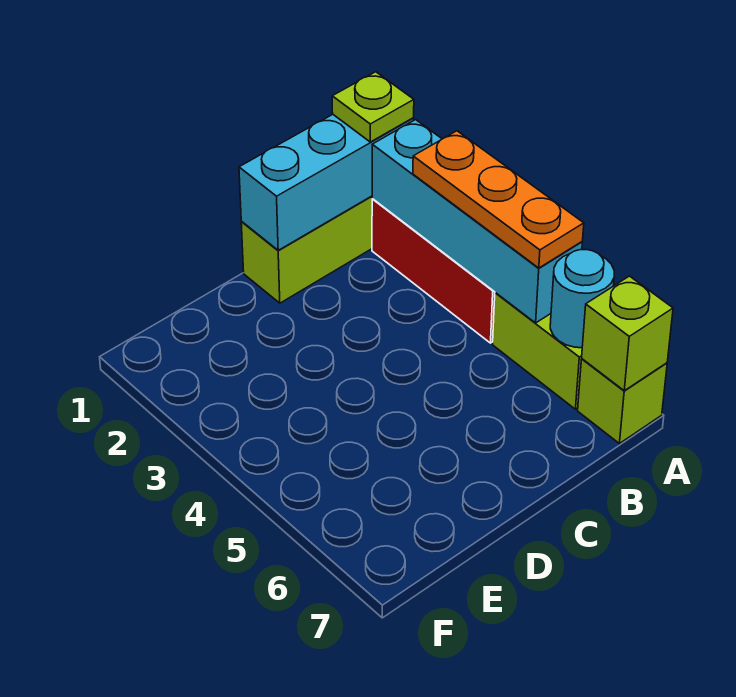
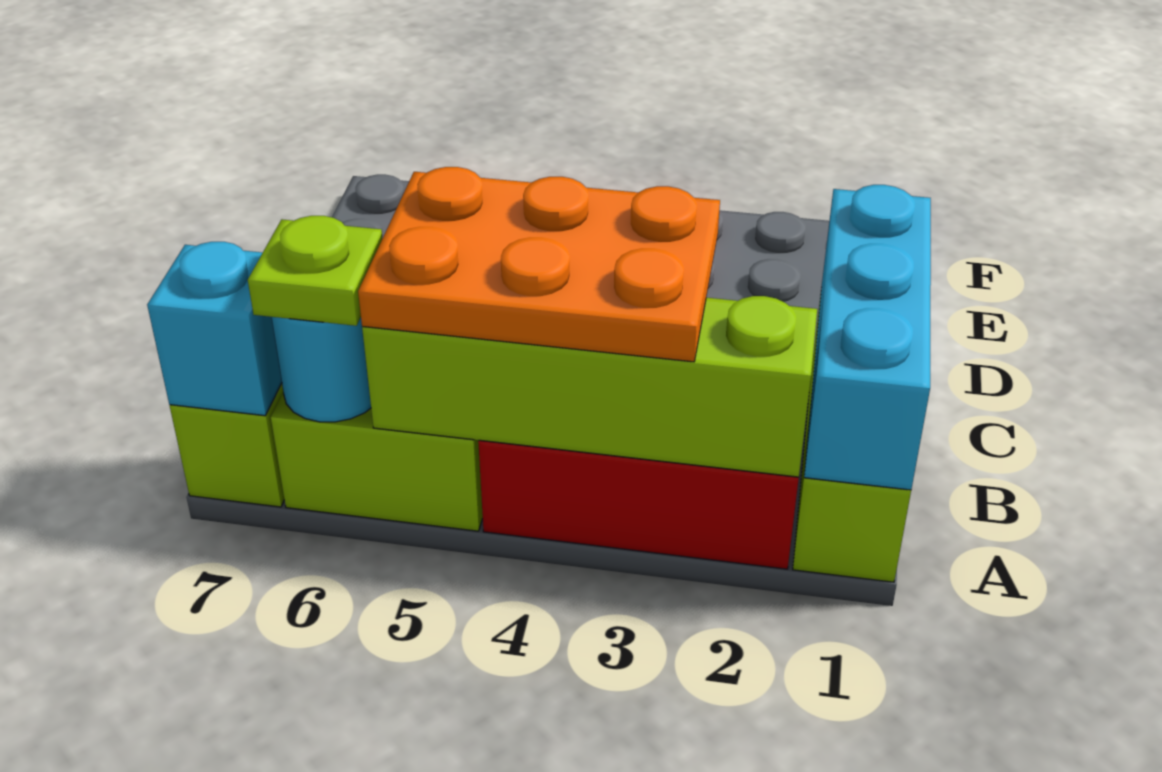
lime plate A1 level 3 -> lime plate A6 level 3
cyan brick A2:A5 level 2 -> lime brick A2:A5 level 2
orange plate A3:A5 level 3 -> orange plate A3:B5 level 3
lime brick A7 level 2 -> cyan brick A7 level 2

